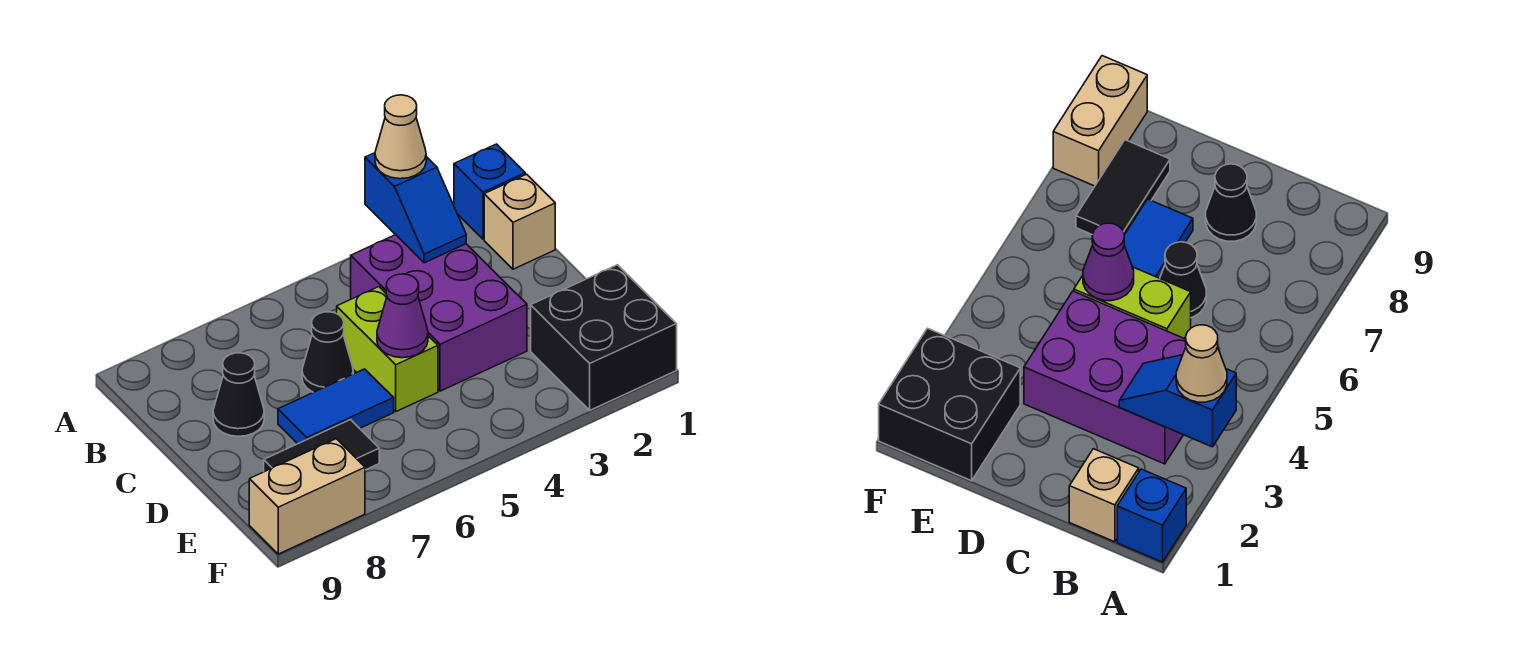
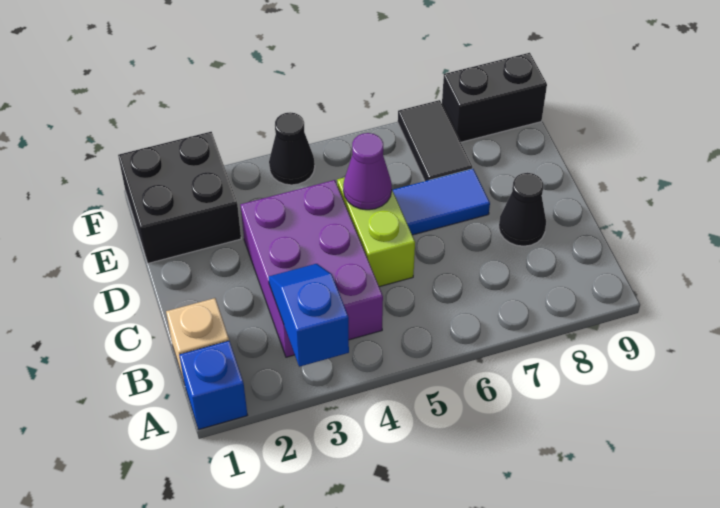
tan cone A3 level 3 -> none
black cone C6 level 1 -> black cone F4 level 1
black tile E7:E8 level 1 -> black tile E7:F7 level 1
tan brick F8:F9 level 1 -> black brick F8:F9 level 1

